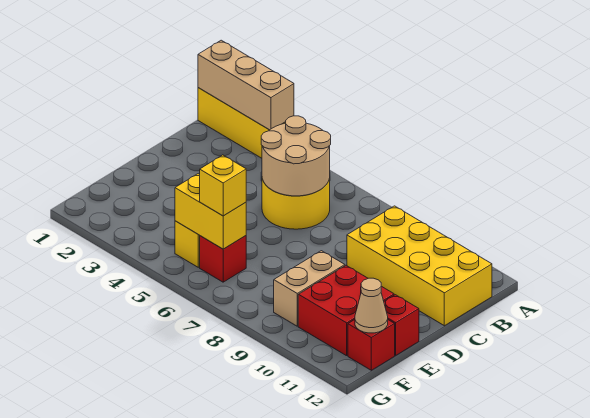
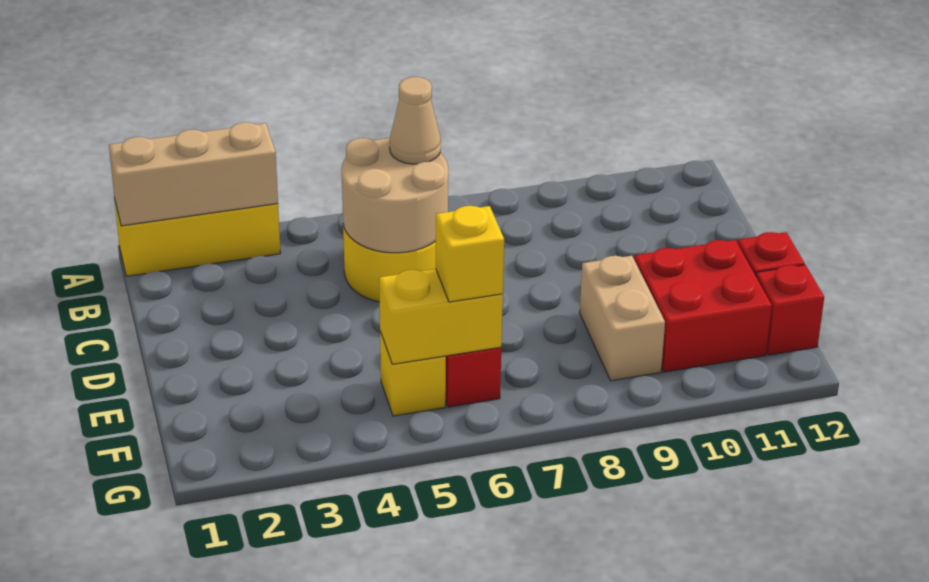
yellow brick B9:C12 level 1 -> none
tan cone F12 level 2 -> tan cone B6 level 3

